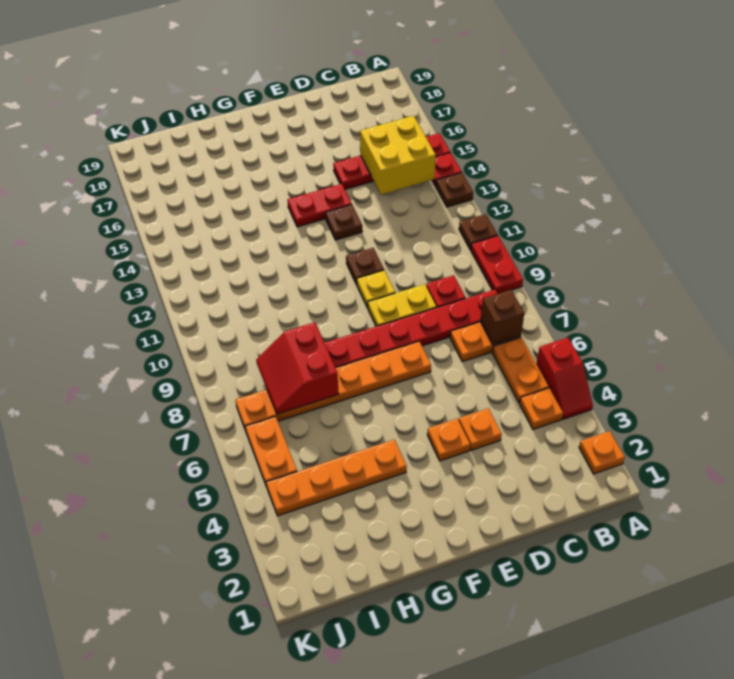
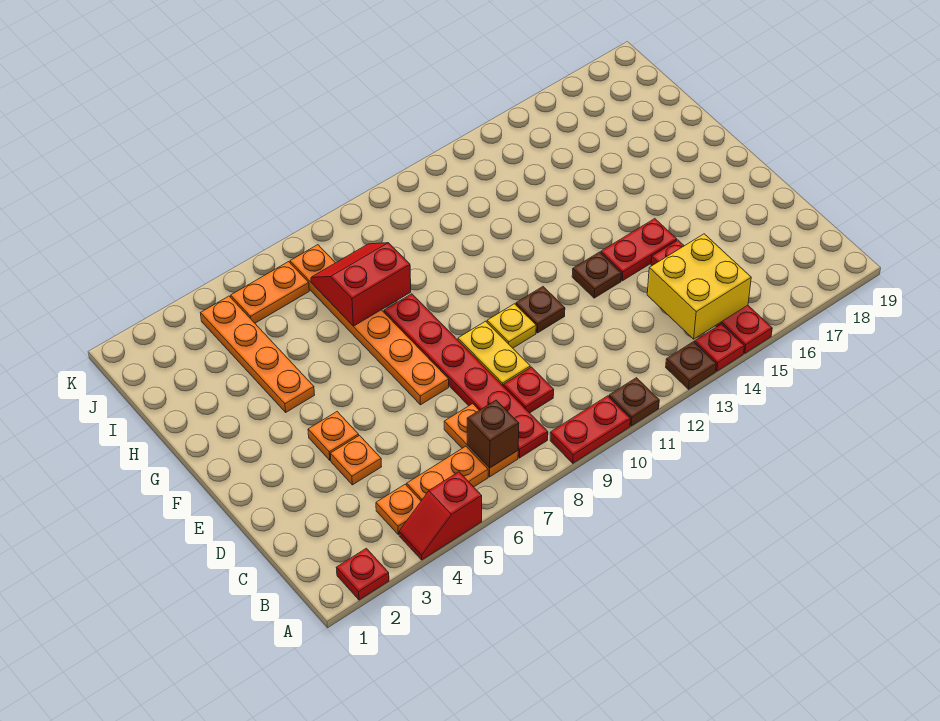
orange plate A2 level 1 -> red plate A2 level 1
red plate E14:F14 level 1 -> red plate E14:E15 level 1

